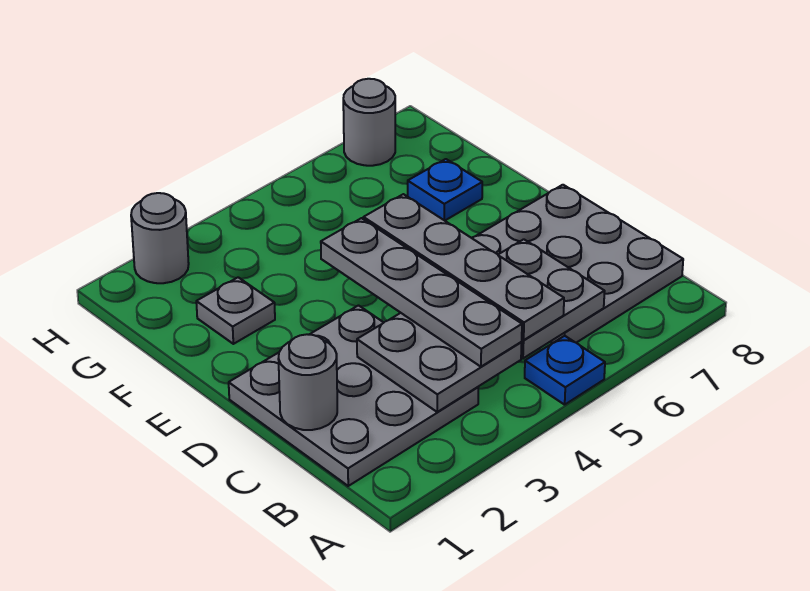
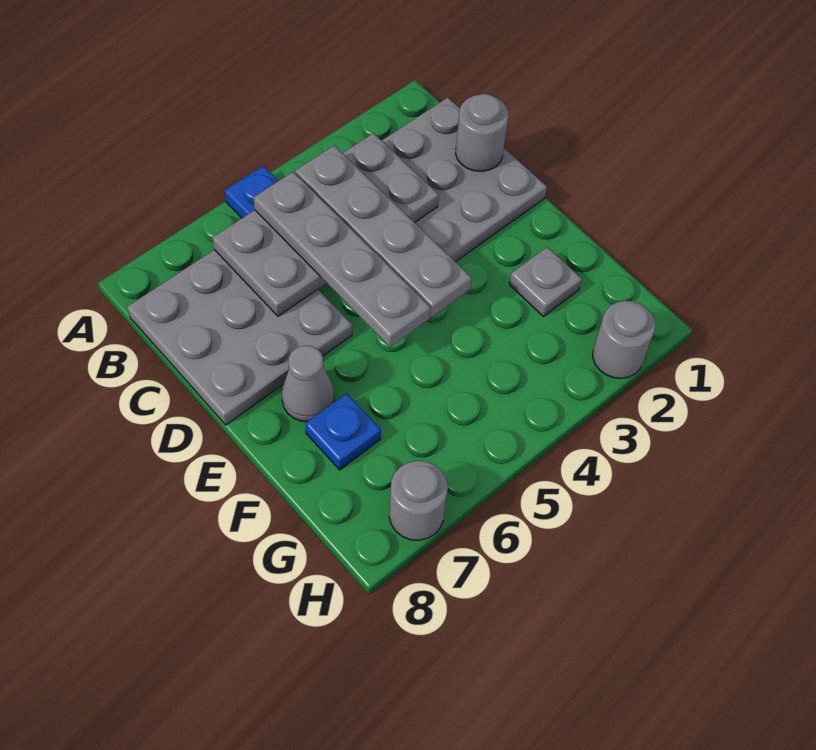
none -> grey cone E7 level 1

